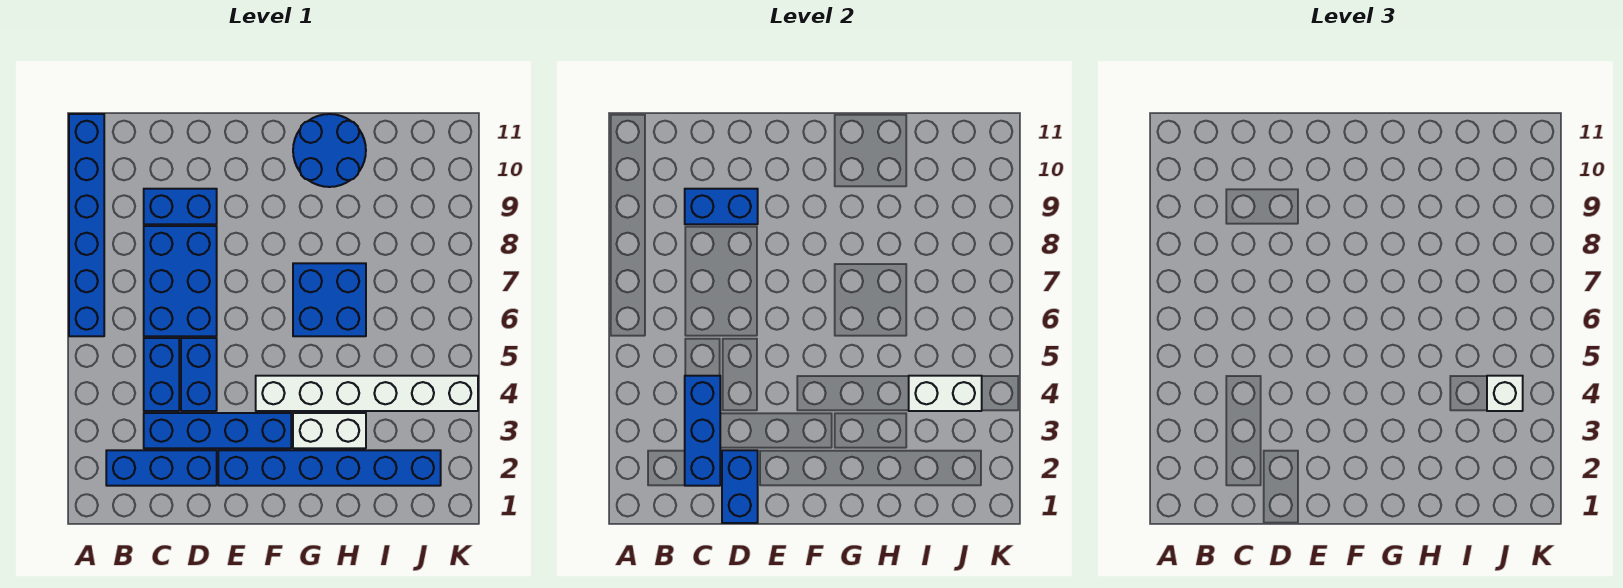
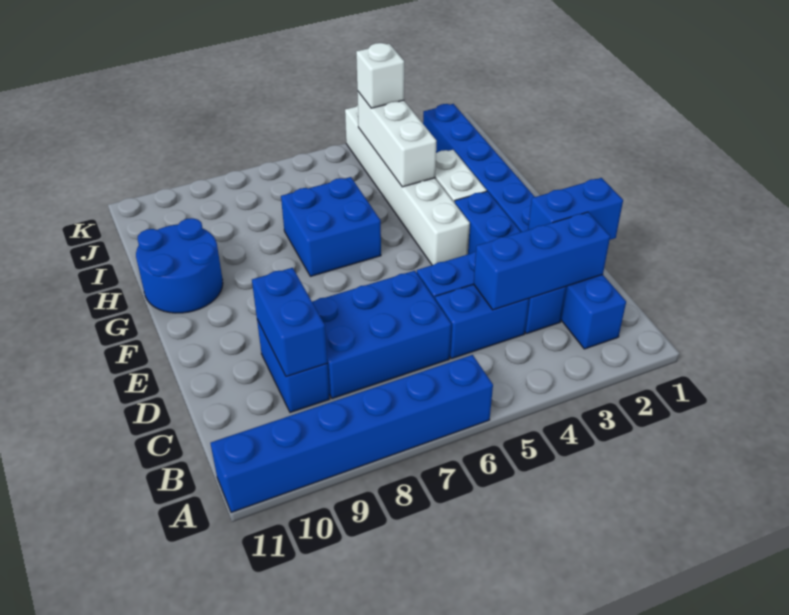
white brick I4:J4 level 2 -> white brick H4:J4 level 2

